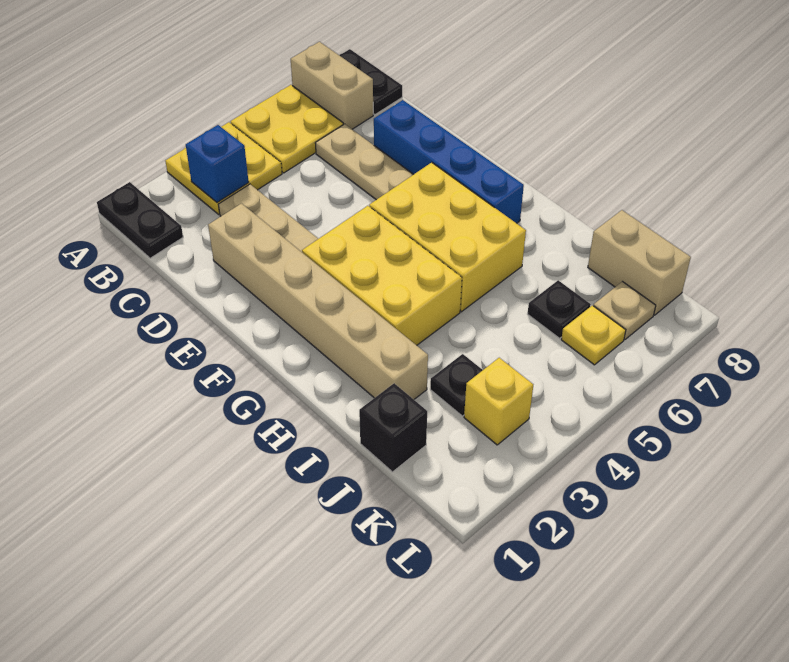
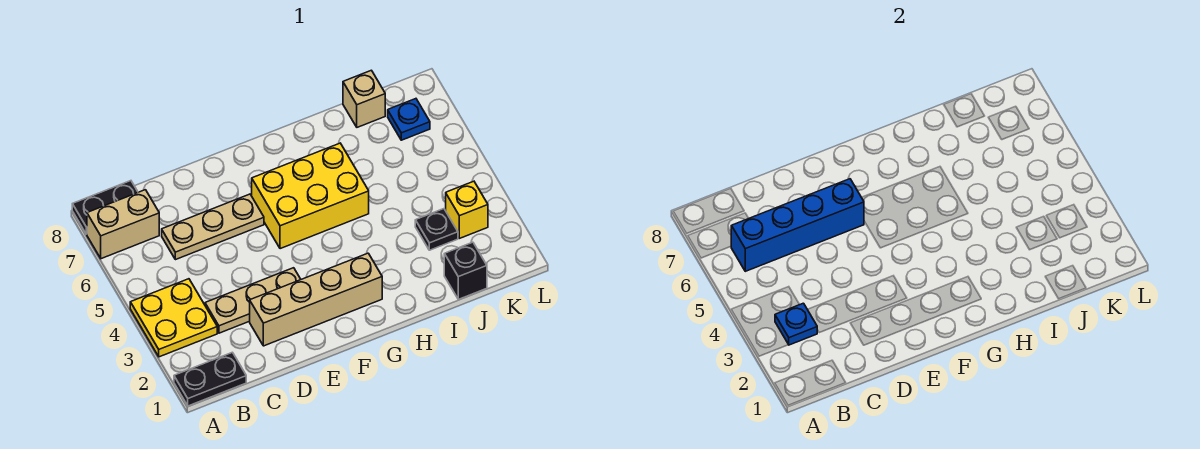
yellow plate A5:B6 level 1 -> none
blue brick B3 level 2 -> blue plate B3 level 2
tan brick D2:I2 level 1 -> tan brick D2:G2 level 1
blue brick D7:G7 level 1 -> blue brick B6:E6 level 2
yellow brick F3:H4 level 1 -> none
black plate J6 level 1 -> none
tan brick J8:K8 level 1 -> tan brick J8 level 1
yellow plate K6 level 1 -> none
tan plate K7 level 1 -> blue plate K7 level 1

